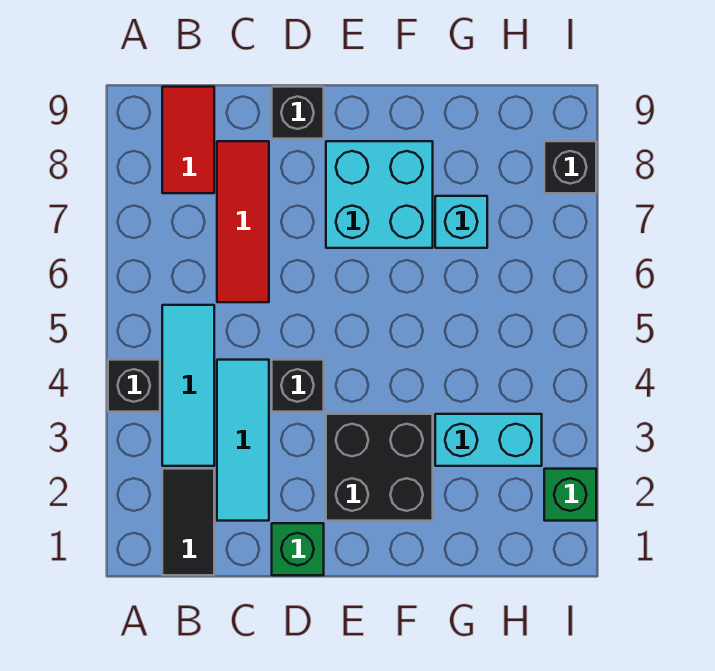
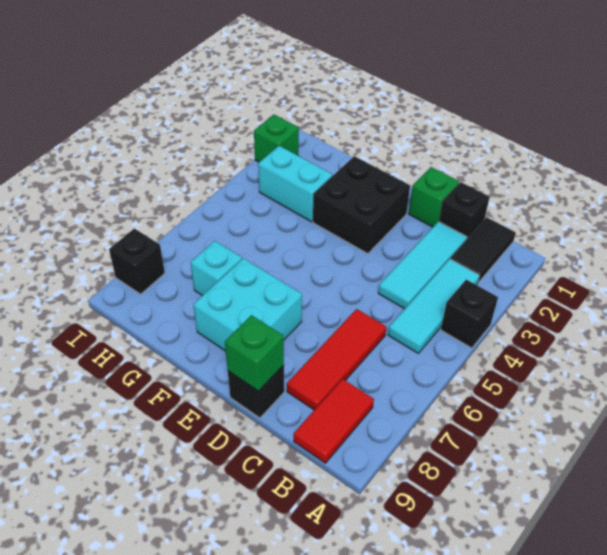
black brick D4 level 1 -> black brick C1 level 1
none -> green brick D9 level 2

